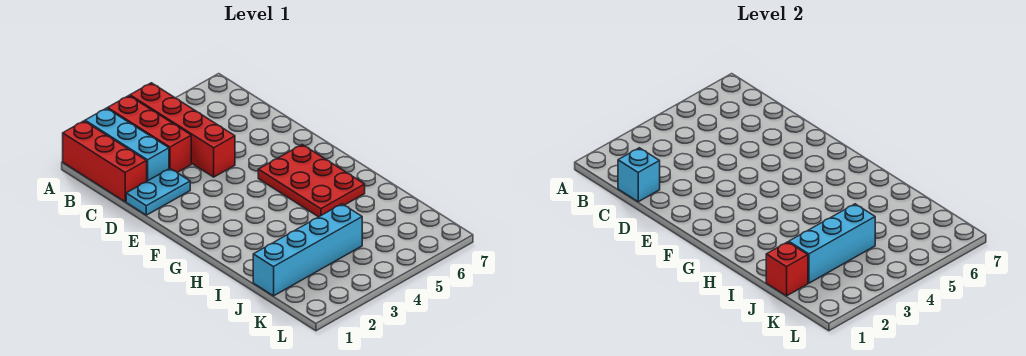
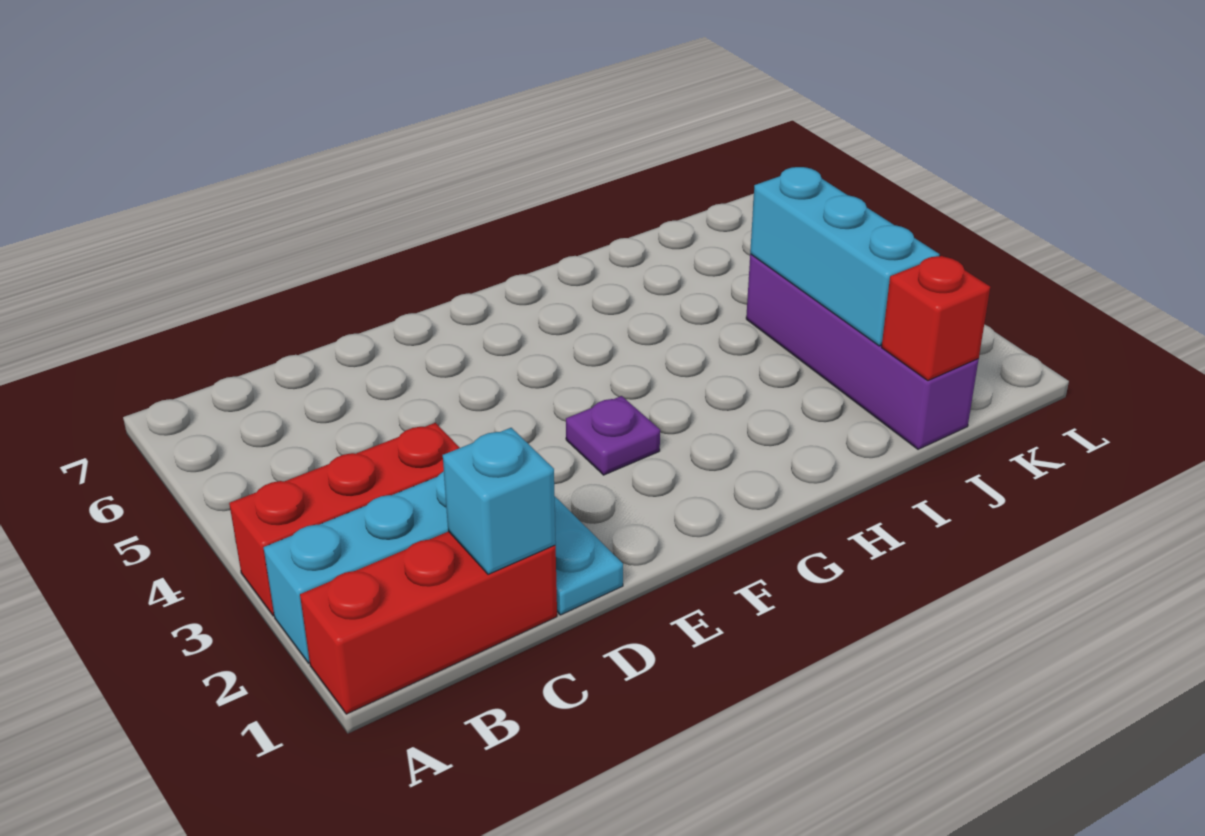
red brick A4:D4 level 1 -> none
none -> purple plate F3 level 1
red plate F5:H6 level 1 -> none
cyan brick J1:J4 level 1 -> purple brick J1:J4 level 1

